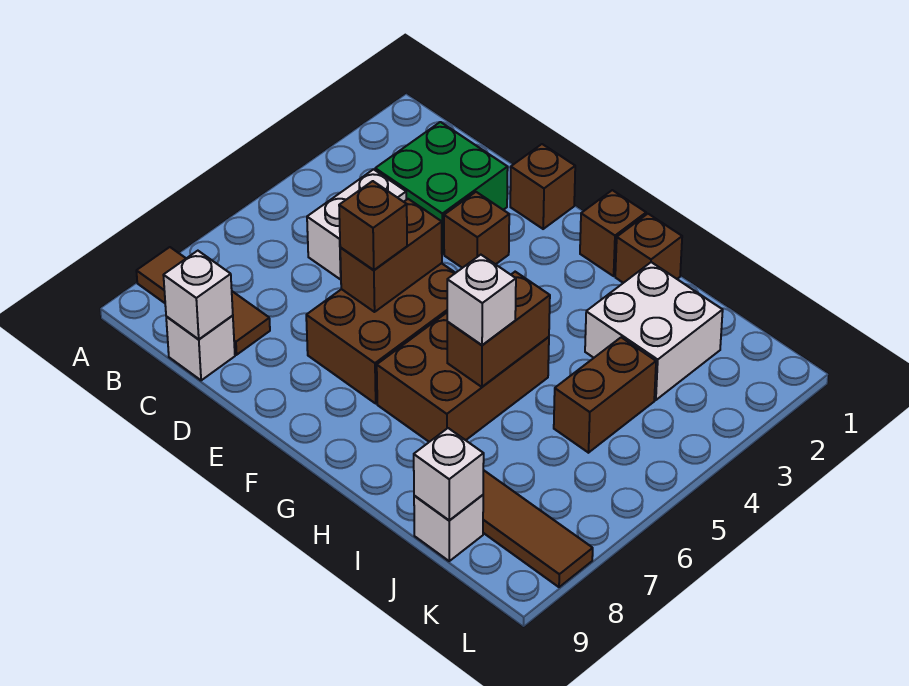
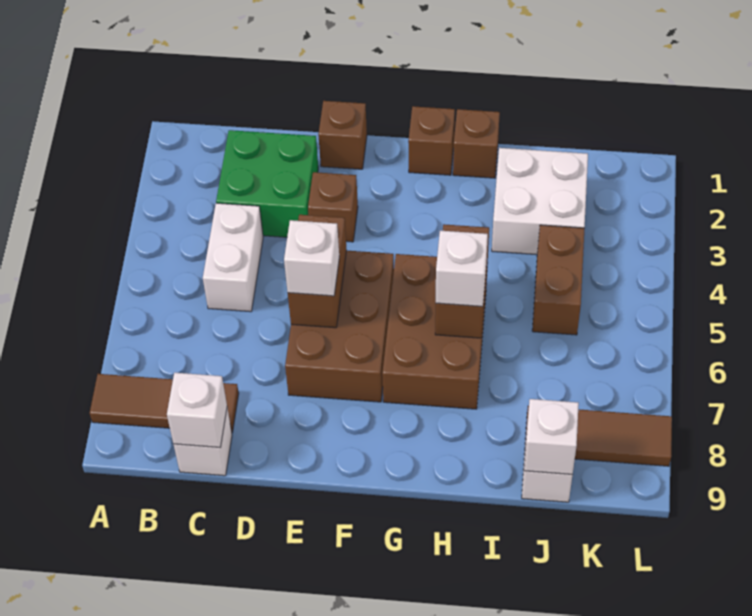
brown brick E6 level 3 -> white brick E6 level 3

